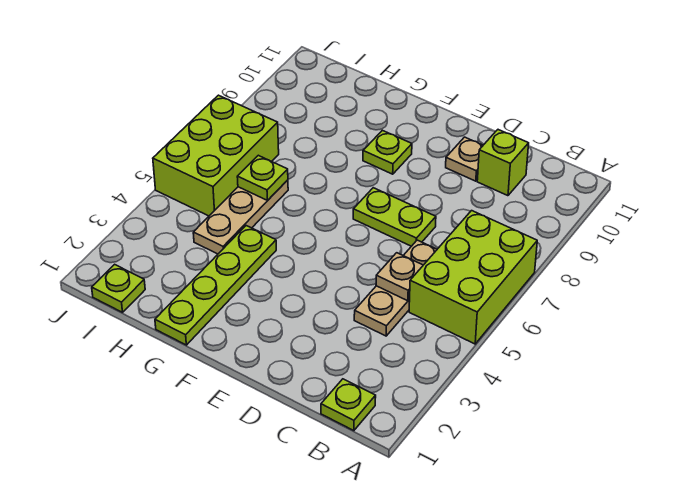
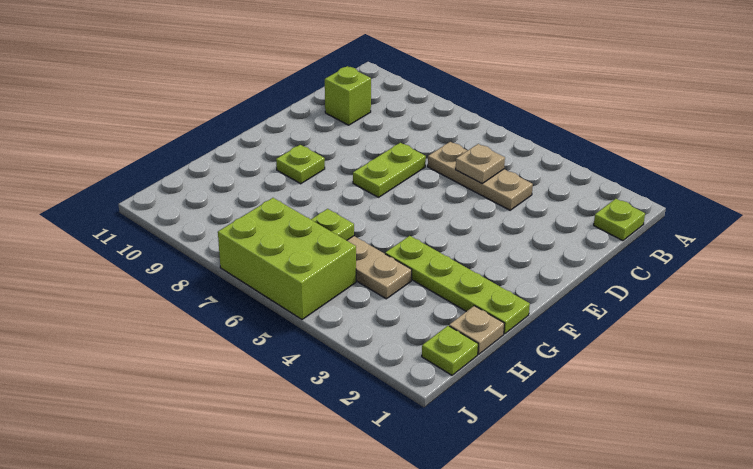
lime brick A5:B7 level 1 -> none
tan plate D10 level 1 -> tan plate H1 level 1

